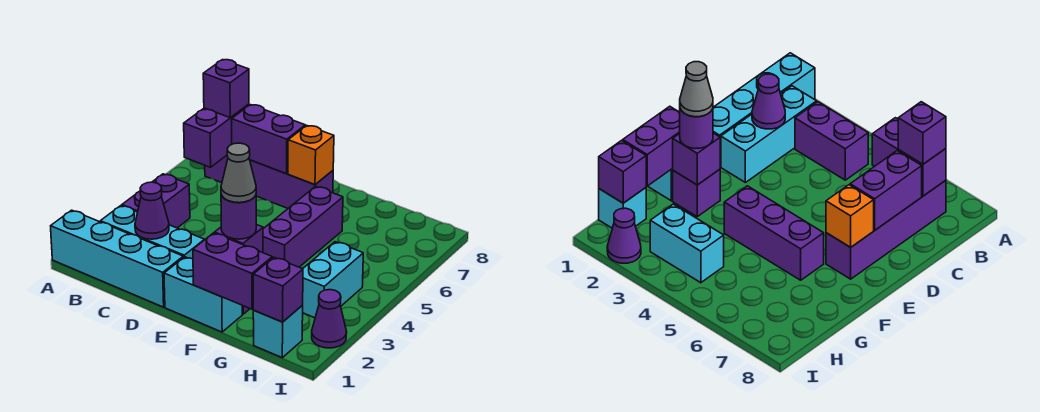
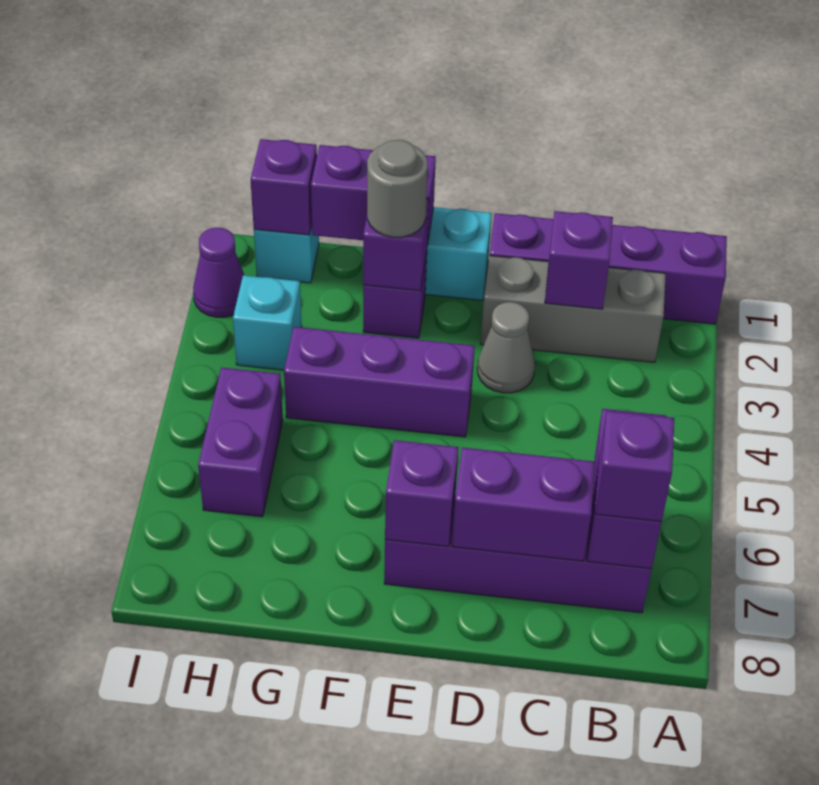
cyan brick A1:D1 level 1 -> purple brick A1:D1 level 1
cyan brick B2:D2 level 1 -> grey brick B2:D2 level 1
purple brick B3:B4 level 1 -> purple brick H5:H6 level 1
purple cone C2 level 2 -> purple brick C2 level 2
orange brick E7 level 2 -> purple brick E7 level 2
purple round brick F2 level 3 -> grey round brick F2 level 3
grey cone F2 level 4 -> grey cone D3 level 1
purple brick F4:F6 level 1 -> purple brick E4:G4 level 1
cyan brick H3:H4 level 1 -> cyan brick H3 level 1

